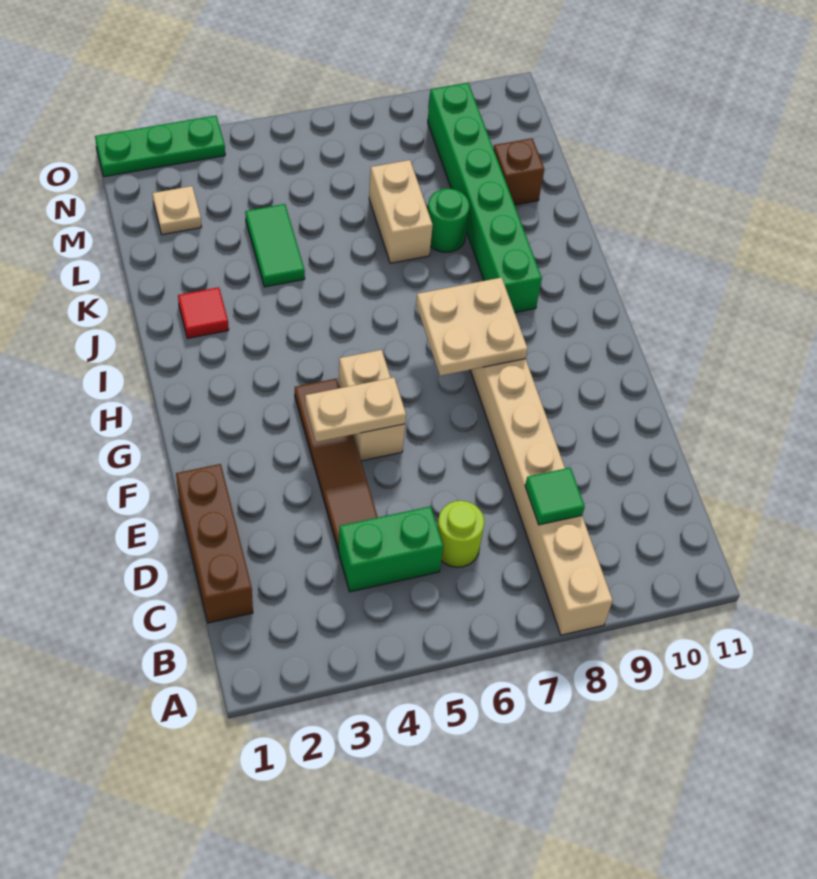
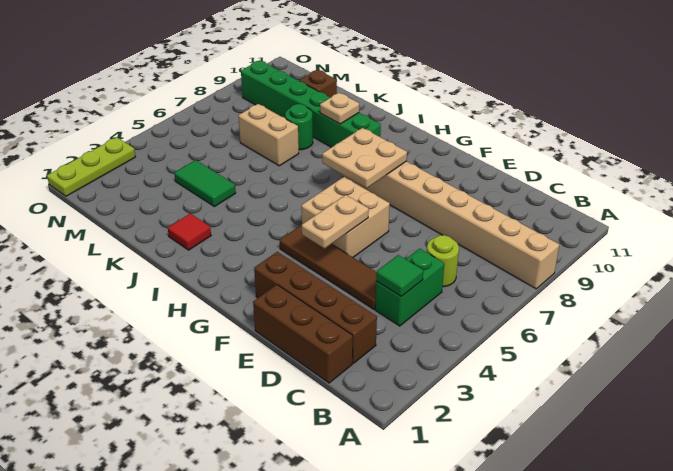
none -> brown brick C2:F2 level 1
green tile C8 level 2 -> green tile C4 level 2
tan brick F5:G5 level 1 -> tan brick F5:G6 level 1
tan plate M2 level 1 -> tan plate J9 level 2
green plate O1:O3 level 1 -> lime plate O1:O3 level 1

